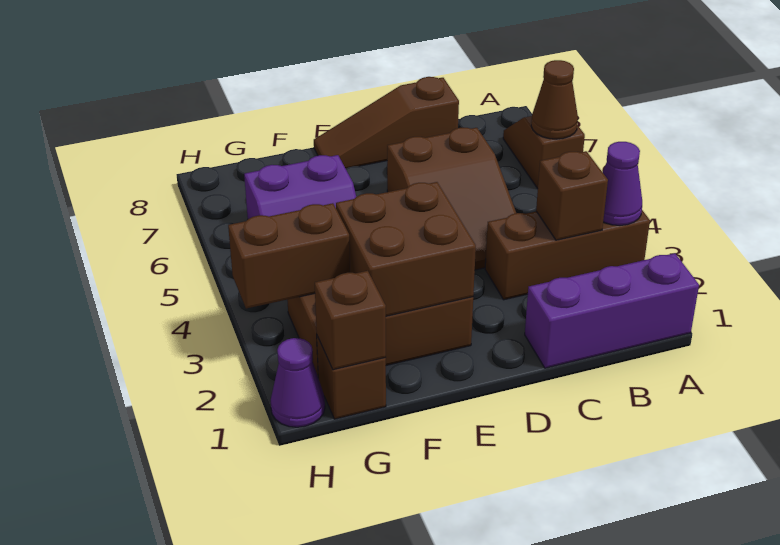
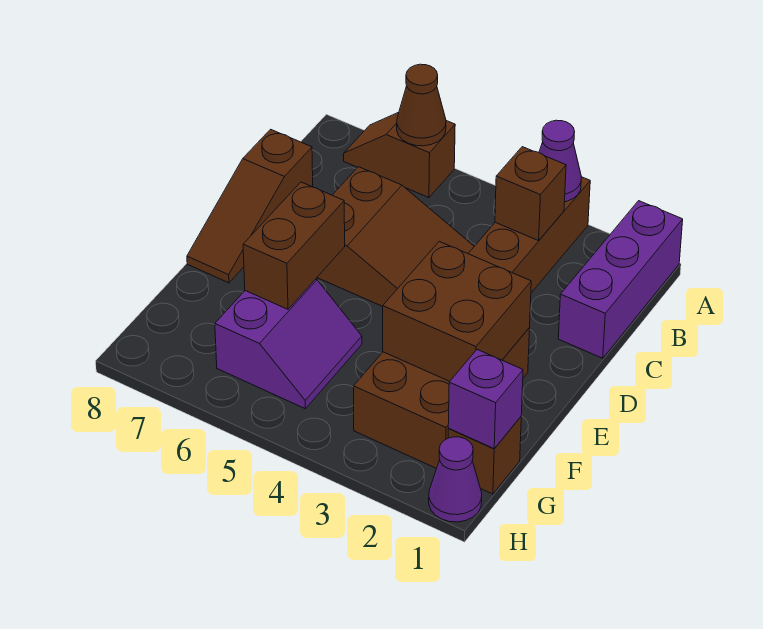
brown brick G1 level 2 -> purple brick G1 level 2
brown brick G3:H3 level 2 -> brown brick E6:F6 level 2

